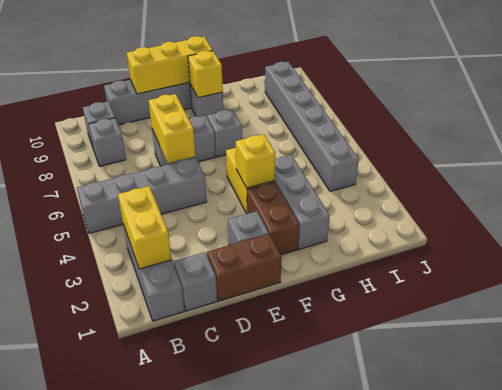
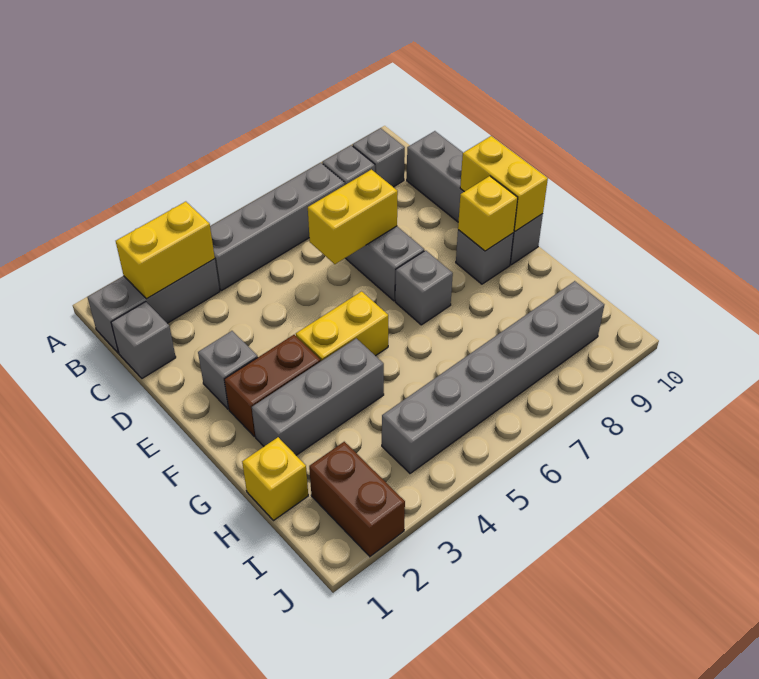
grey brick A5:D5 level 1 -> grey brick B4:B7 level 1
brown brick D1:E1 level 1 -> brown brick I2:J2 level 1
yellow brick D10:F10 level 2 -> yellow brick E10:F10 level 2
yellow brick F4 level 2 -> yellow brick H1 level 1

